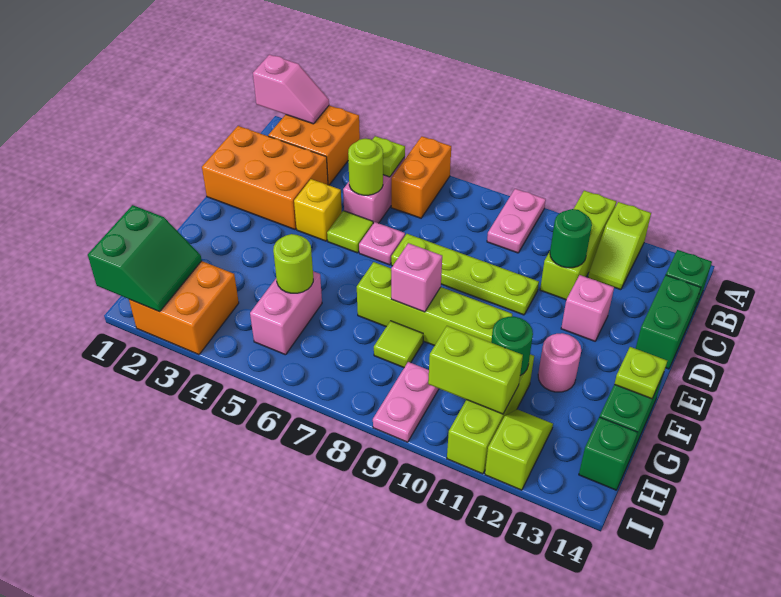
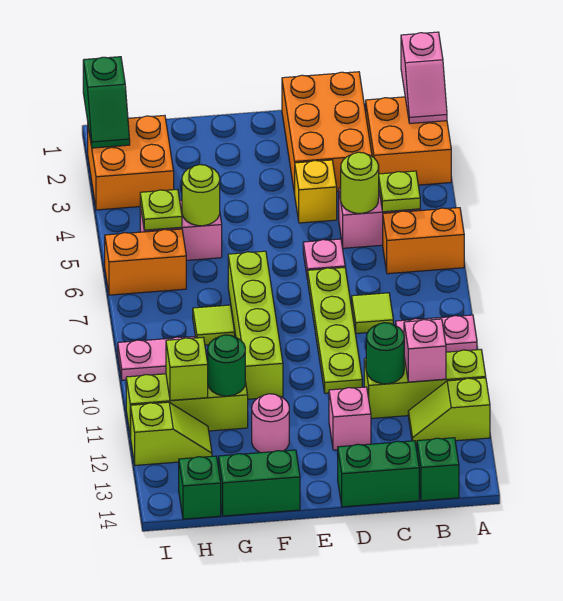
lime tile D5 level 1 -> lime tile C8 level 1
pink brick F8 level 2 -> pink brick B11 level 2
lime plate F14 level 2 -> lime plate H5 level 2
green slope H1:I2 level 2 top 1 -> green slope I1:I2 level 2 top 1
none -> orange brick H6:I6 level 1
lime brick H10:H11 level 2 -> lime brick H11 level 2

